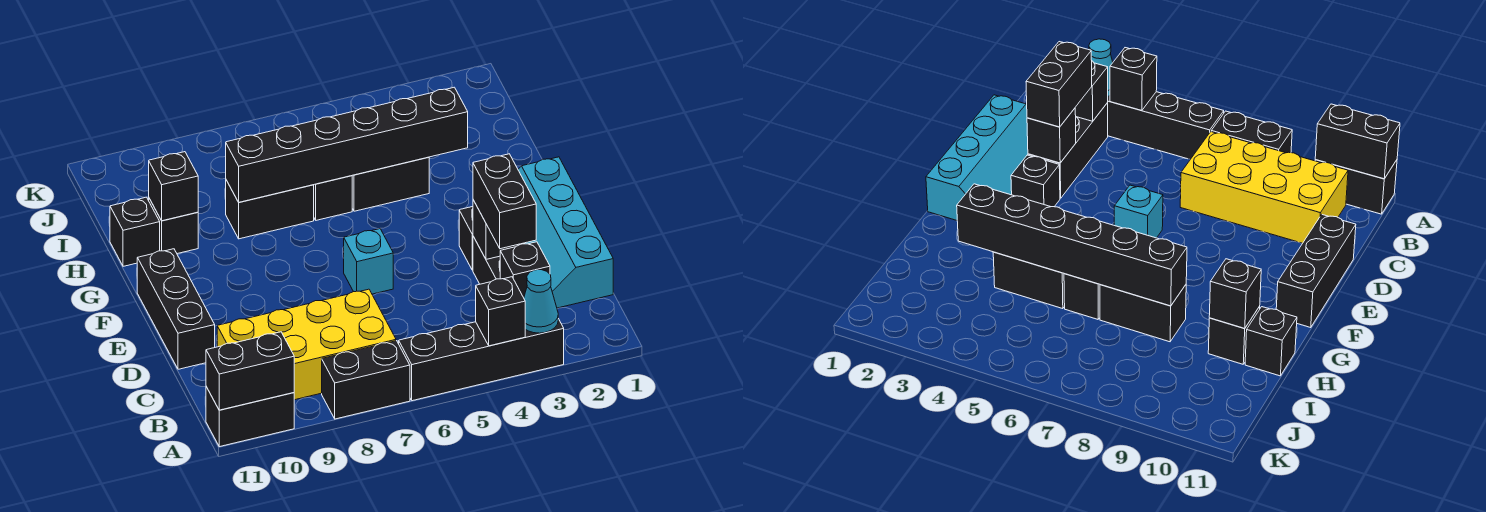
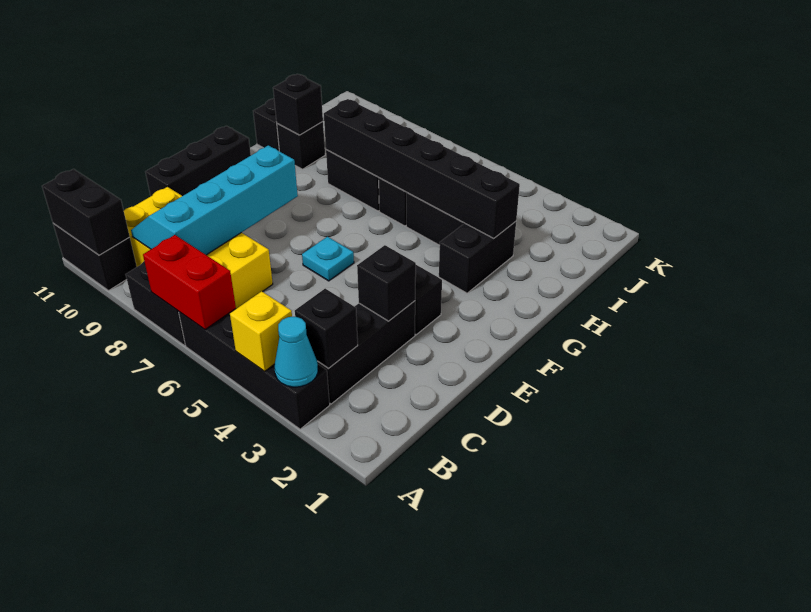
black brick A4 level 2 -> yellow brick A4 level 2
none -> red brick A6:A7 level 2
cyan slope C1:F2 level 1 top 1 -> cyan slope B8:E9 level 2 top 8
black brick C3:D3 level 3 -> black brick G3:H3 level 1
cyan brick E6 level 1 -> cyan plate E6 level 1

